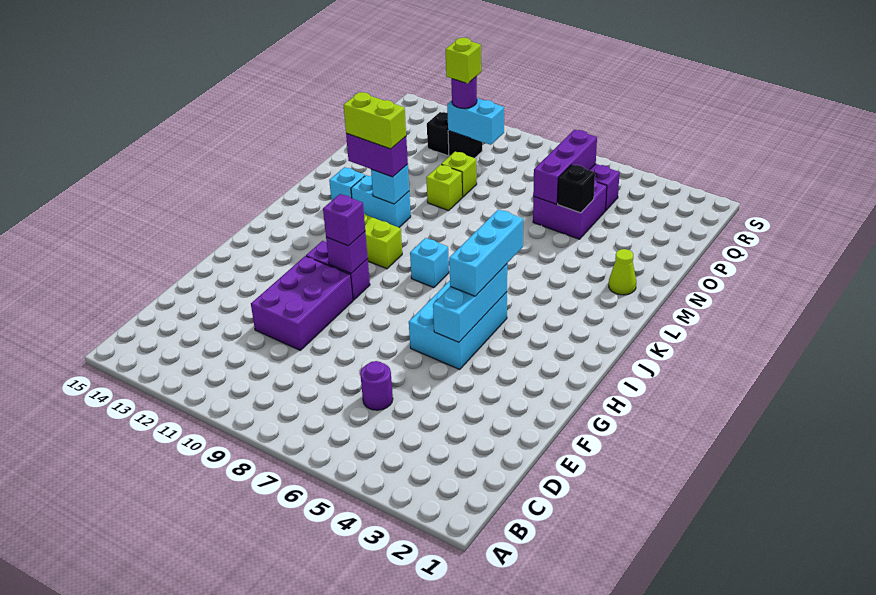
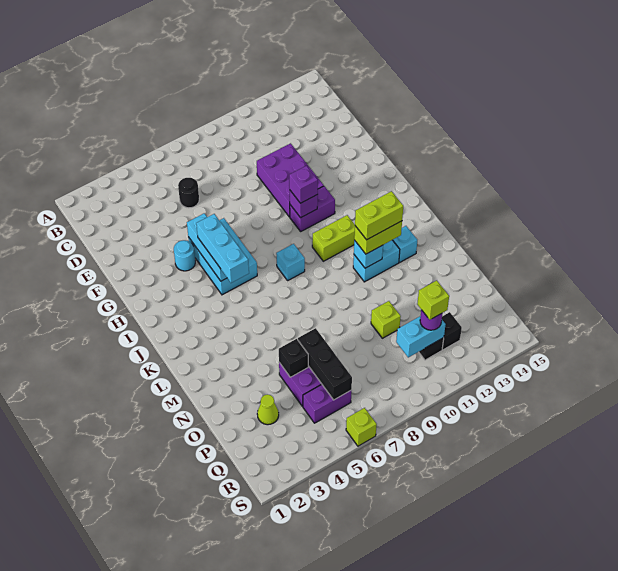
purple round brick D6 level 1 -> black round brick D6 level 1
none -> cyan round brick G4 level 1
purple brick L11:L12 level 3 -> lime brick L11:L12 level 3
lime cone M2 level 1 -> lime cone P3 level 1
lime brick N10 level 1 -> lime brick S6 level 1
purple brick O6:Q6 level 2 -> black brick O6:Q6 level 2

